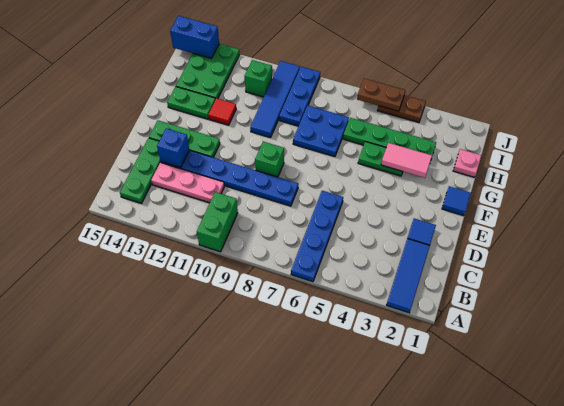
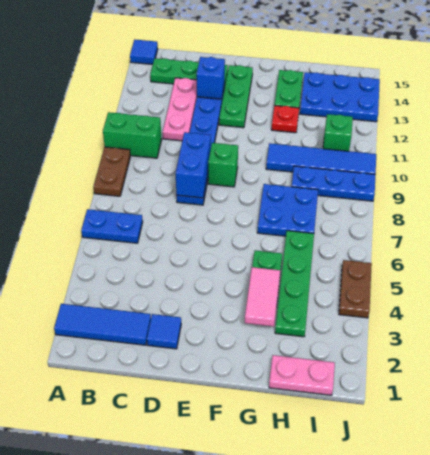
blue plate A6:D6 level 1 -> blue plate A6:B6 level 1
blue tile F1 level 1 -> blue tile A15 level 1
red tile G12 level 1 -> red plate G12 level 1
pink plate H1 level 1 -> pink plate H1:I1 level 1
green plate H13:J14 level 1 -> blue plate H13:J14 level 1
brown plate J5:J6 level 2 -> brown plate A8:A9 level 1
blue brick J14:J15 level 2 -> blue brick D8:D9 level 2

